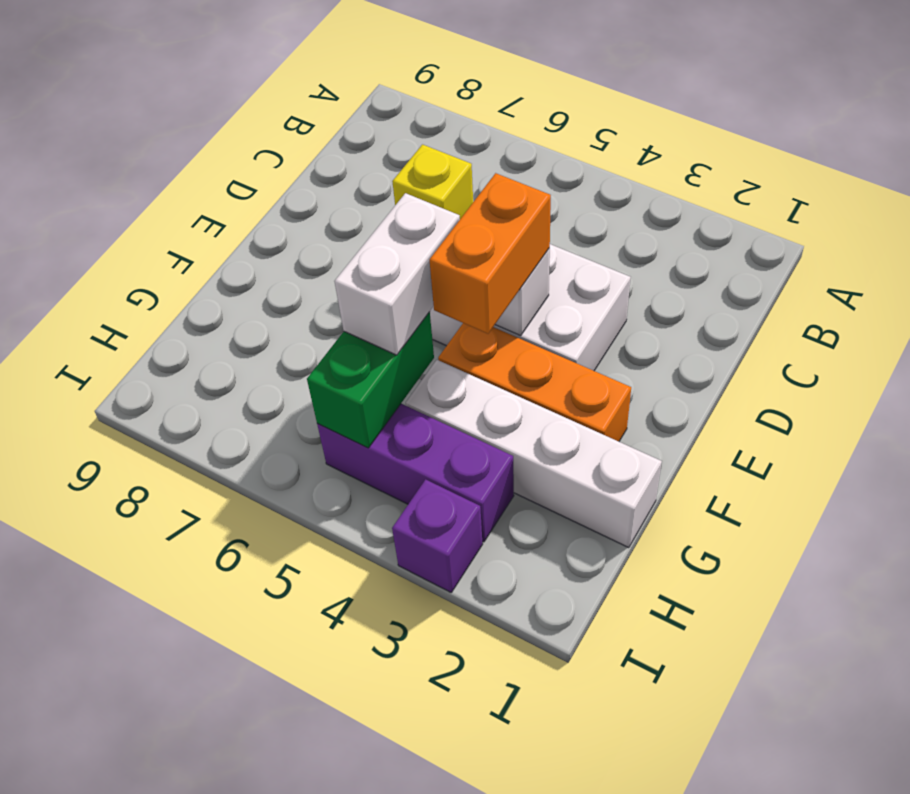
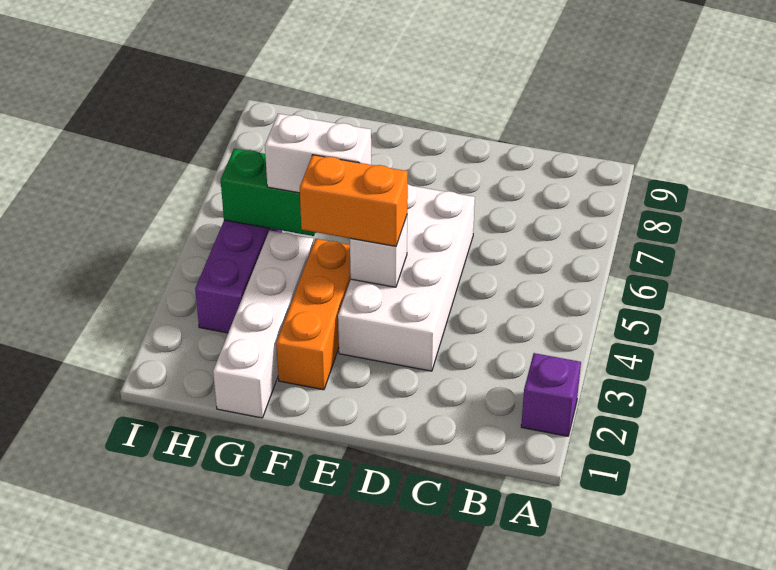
yellow brick D6 level 2 -> none
purple brick I3 level 1 -> purple brick A2 level 1

